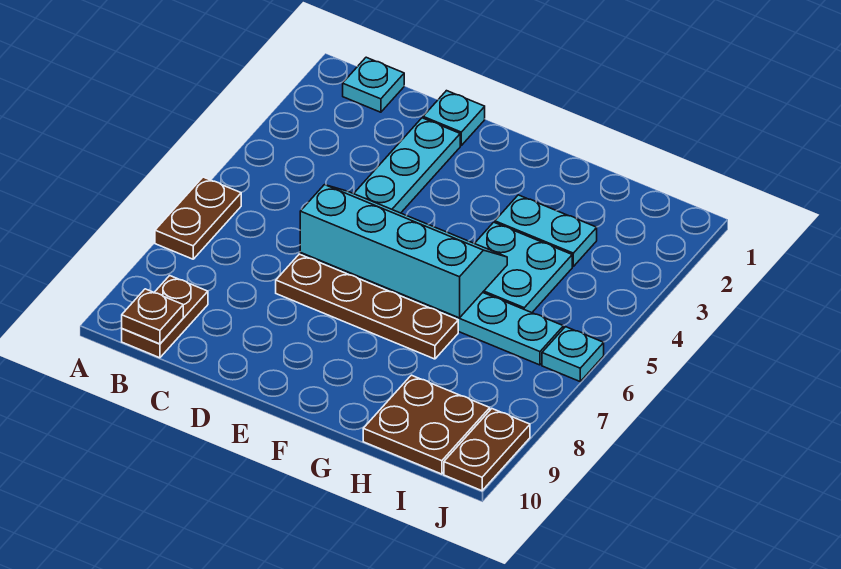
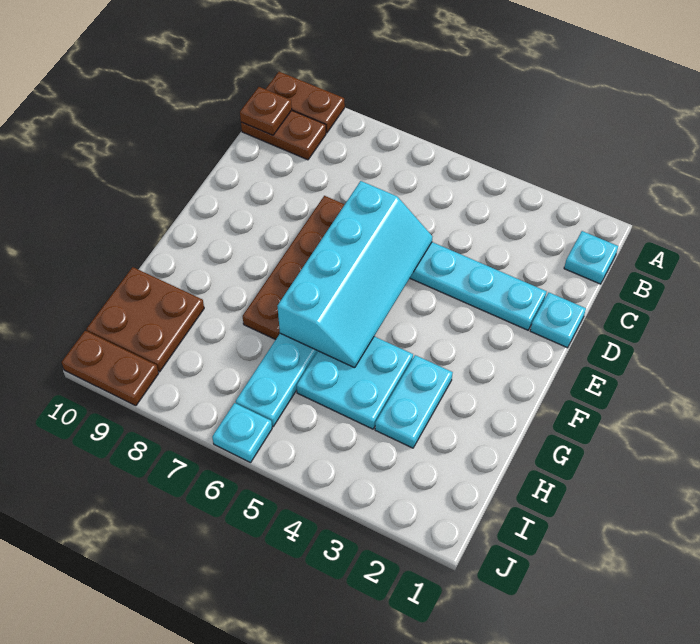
brown plate A6:A7 level 1 -> brown plate A9:A10 level 1

